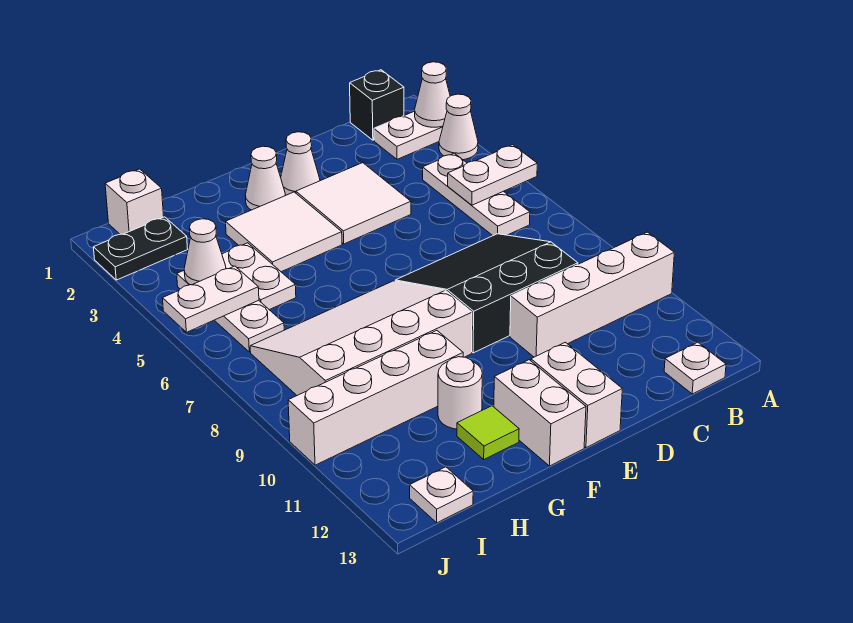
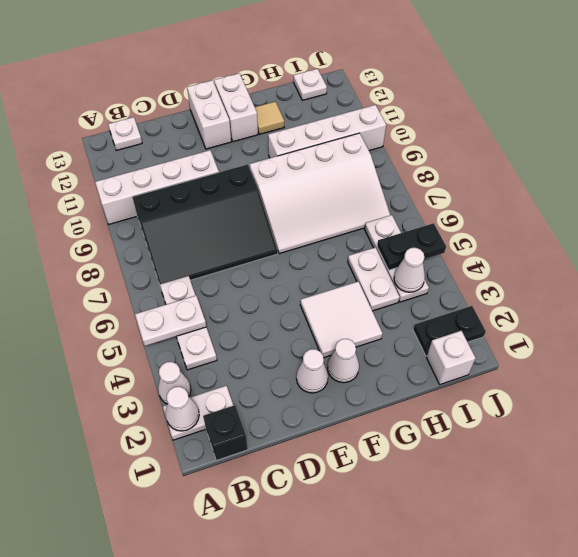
black slope C7:E9 level 1 top 9 -> black slope B7:E9 level 1 top 9
white tile D3:E4 level 1 -> none
white round brick G11 level 1 -> none
lime tile G12 level 1 -> tan tile G12 level 1
white plate I5:J5 level 2 -> black plate I5:J5 level 2

